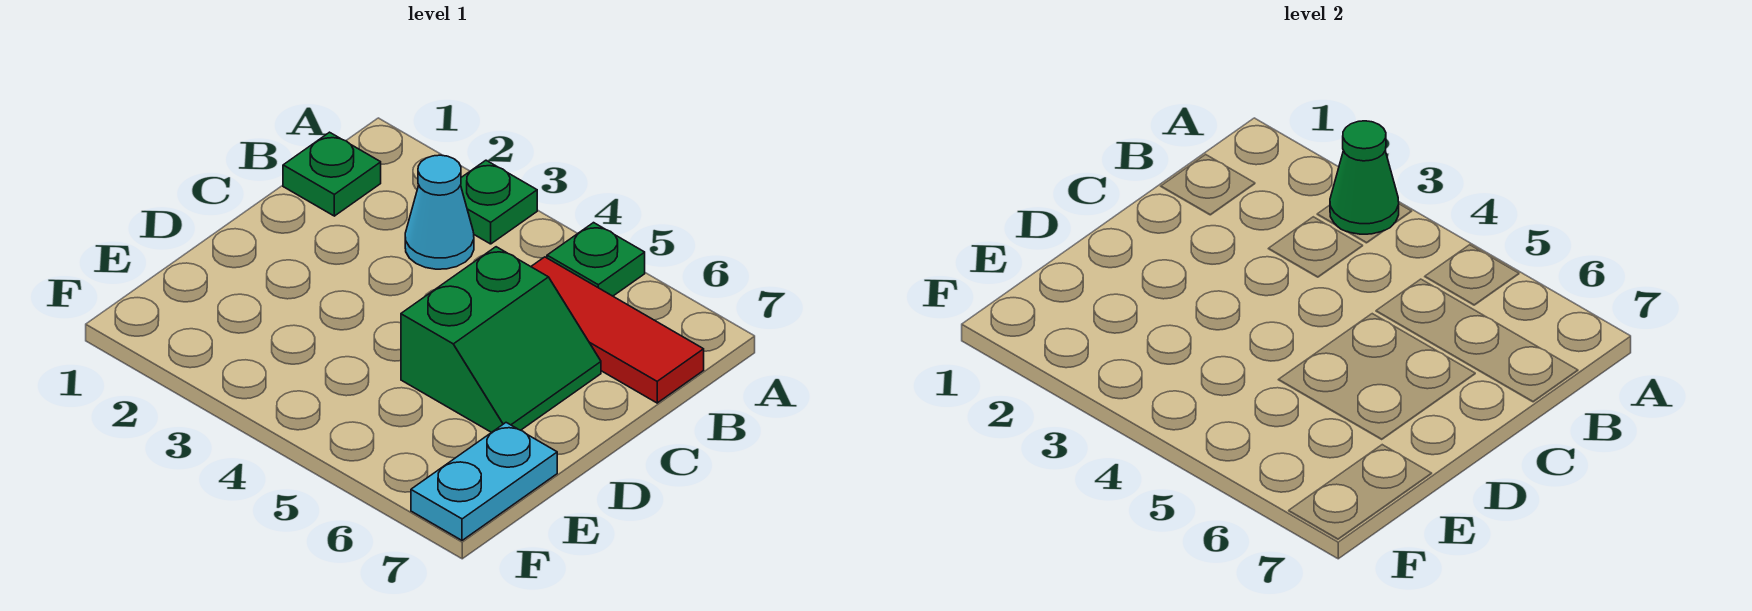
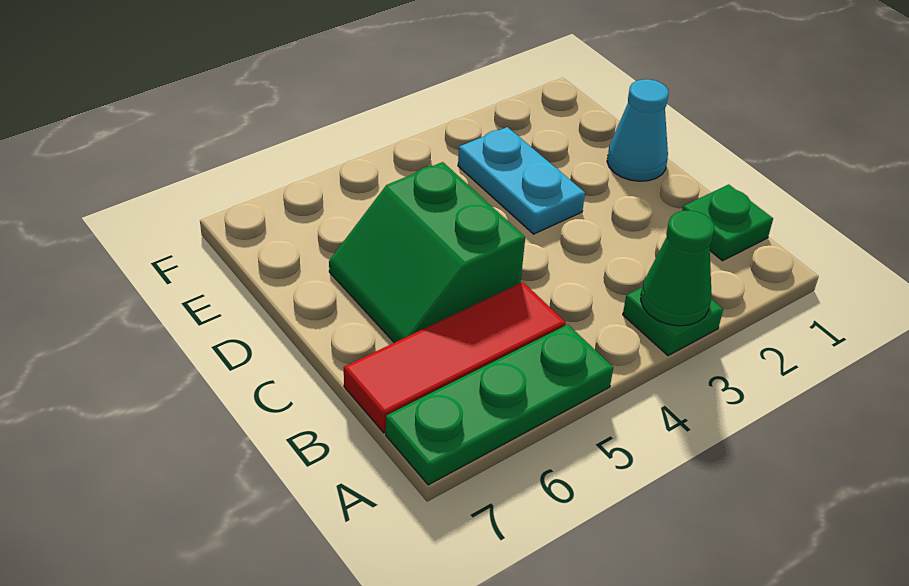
green plate A5 level 1 -> green plate A5:A7 level 1
cyan cone B3 level 1 -> cyan cone D1 level 1
cyan plate E7:F7 level 1 -> cyan plate D3:E3 level 1

